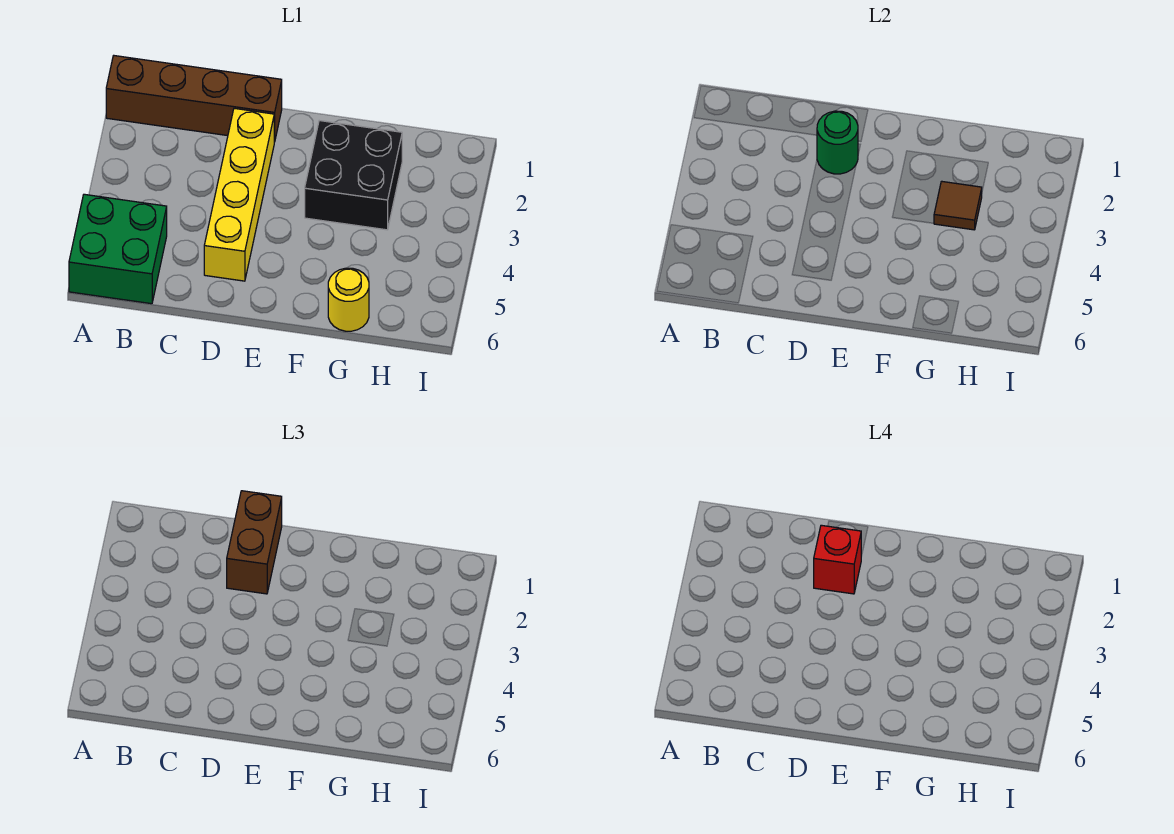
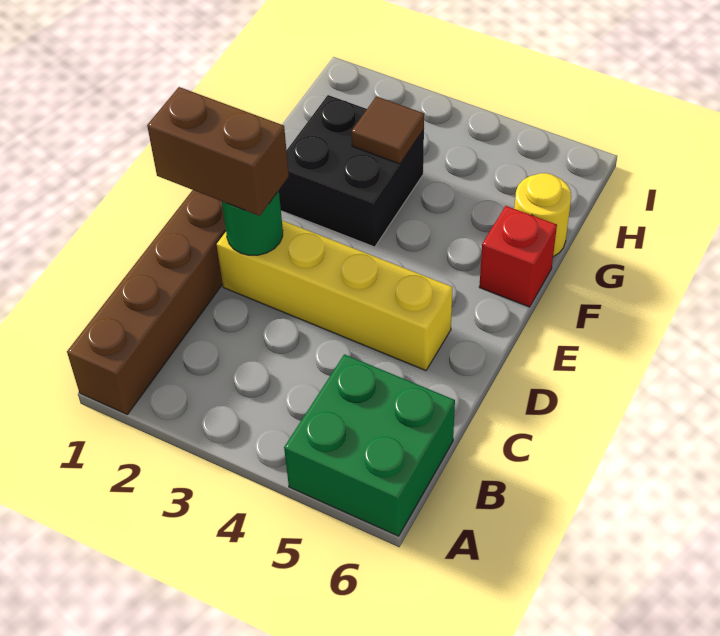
red brick D2 level 4 -> red brick F6 level 1

